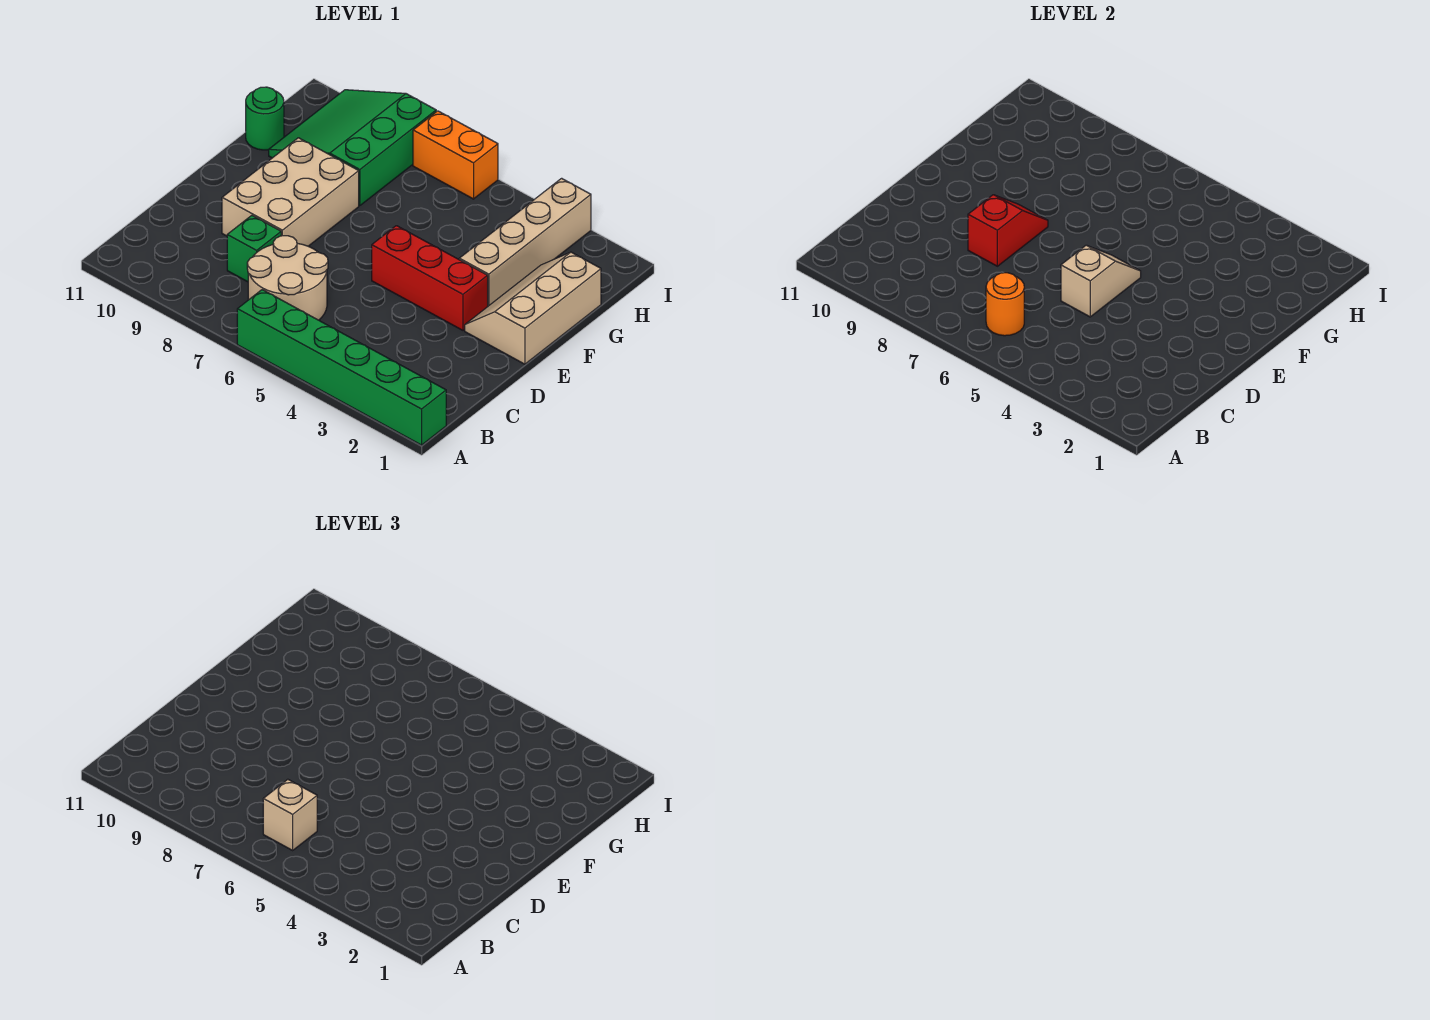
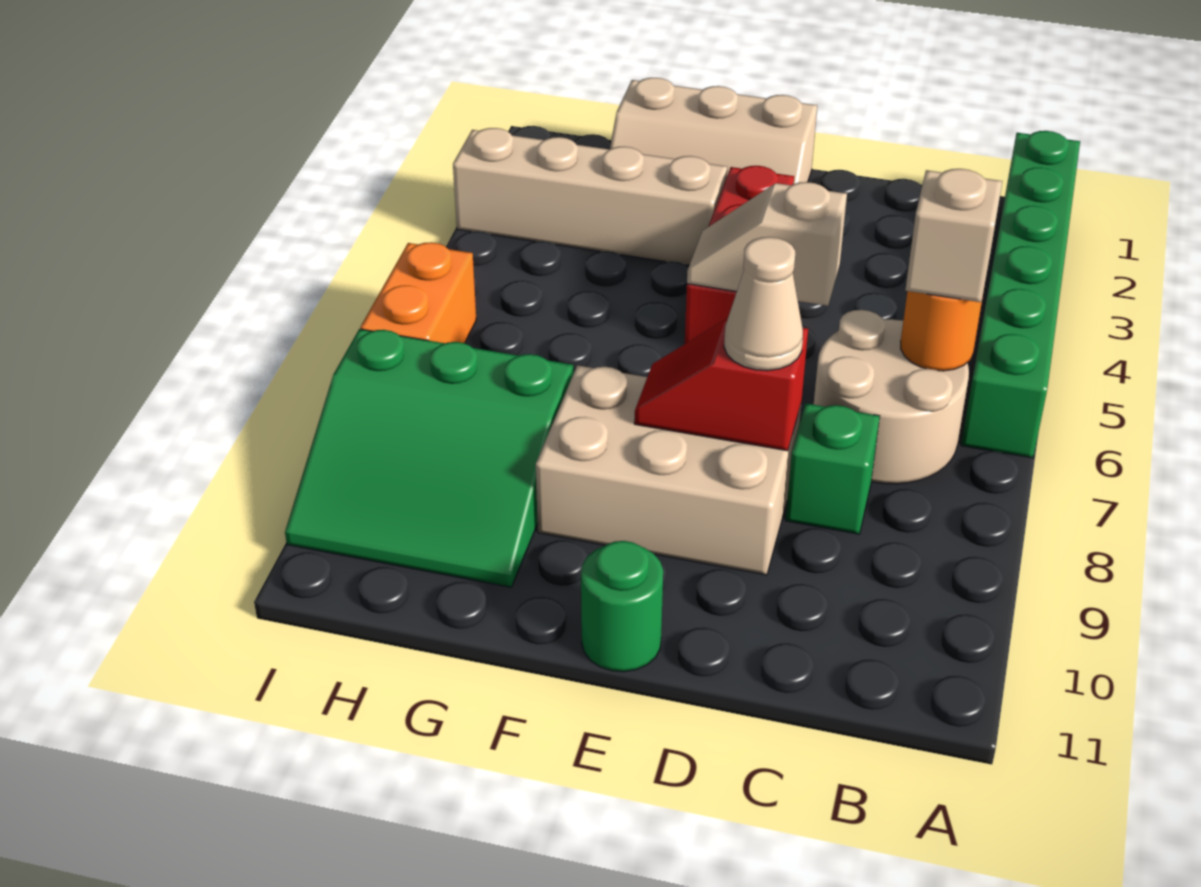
none -> tan cone D8 level 3
green round brick G11 level 1 -> green round brick E11 level 1

